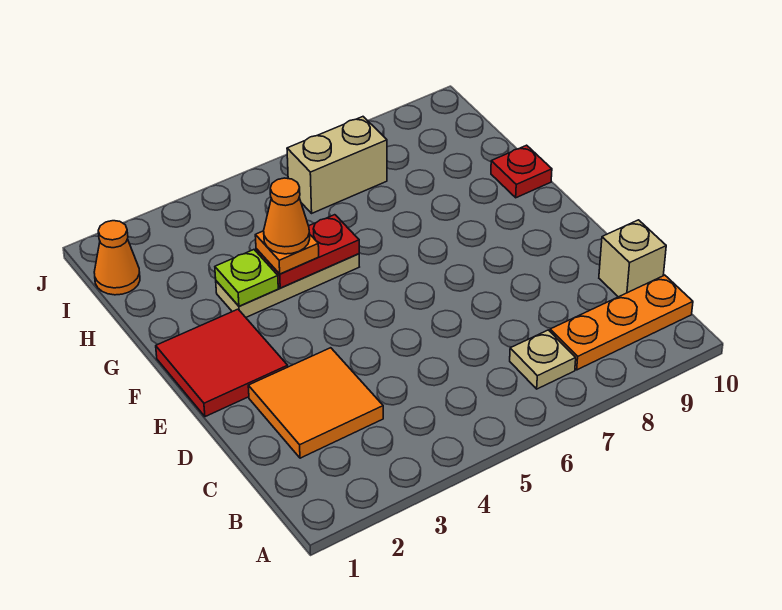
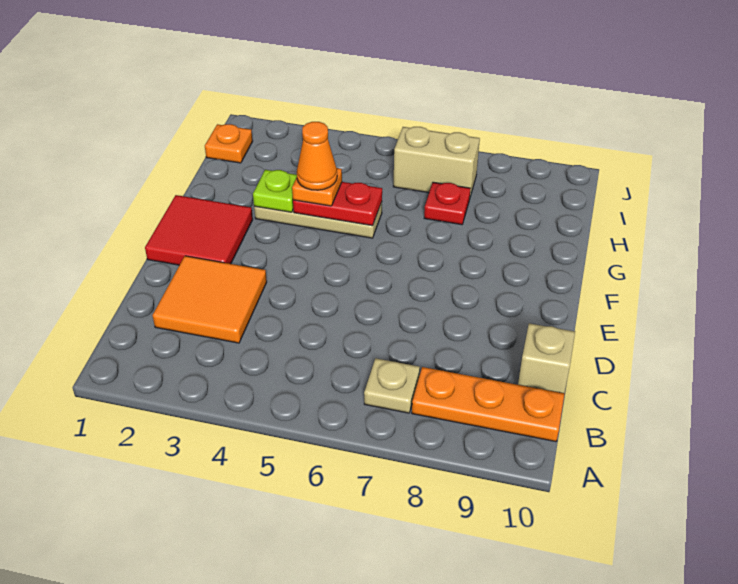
red plate G10 level 1 -> red plate H7 level 1
orange cone I1 level 1 -> orange plate I1 level 1

